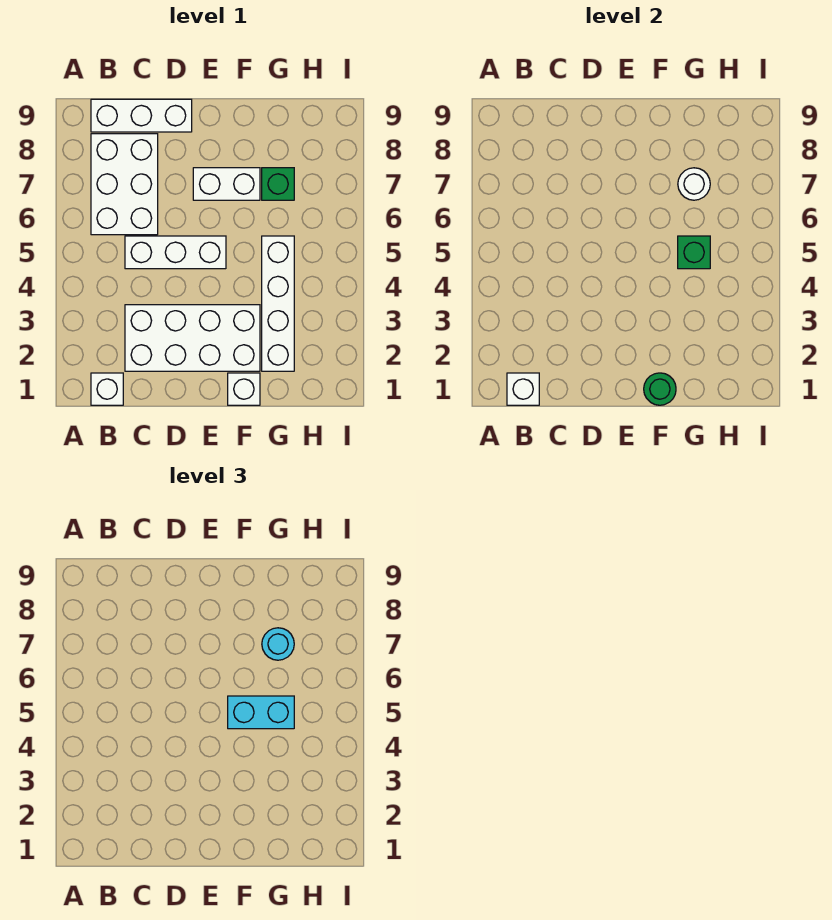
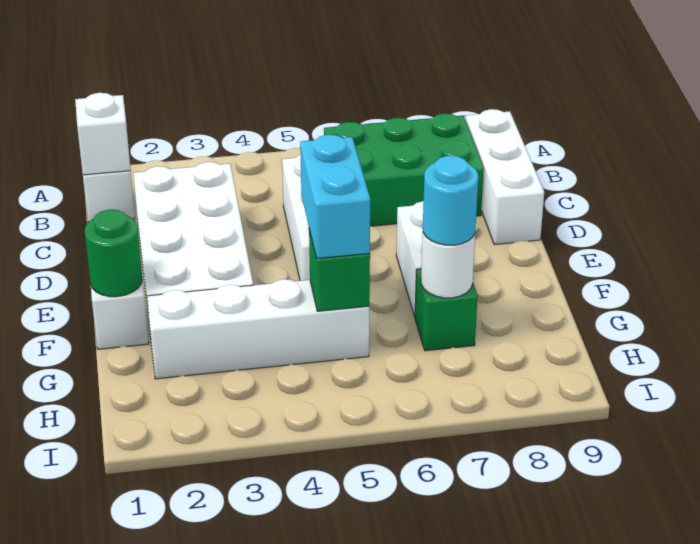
white brick B6:C8 level 1 -> green brick B6:C8 level 1

